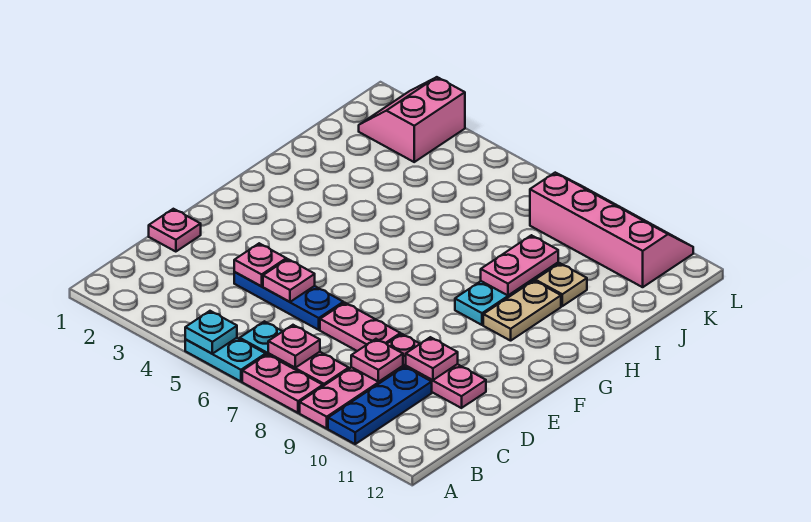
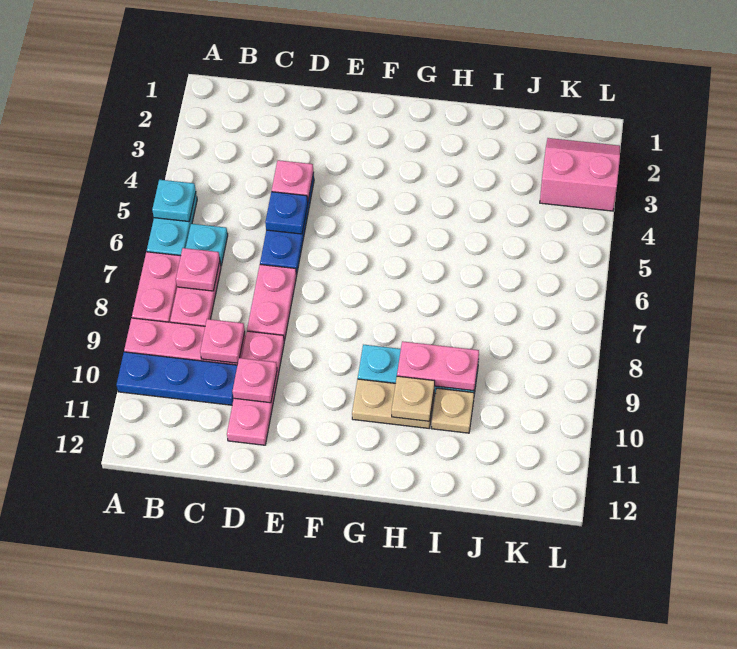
pink plate D1 level 1 -> none
pink plate D5 level 2 -> blue plate D5 level 2
none -> tan plate H10 level 2
pink slope K8:L11 level 1 top K -> none

